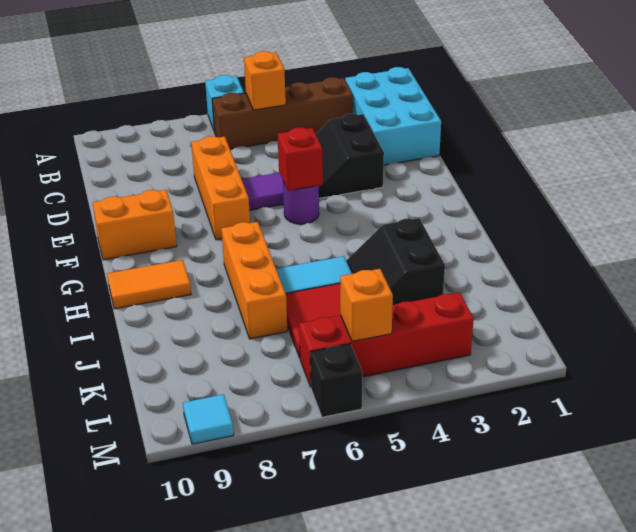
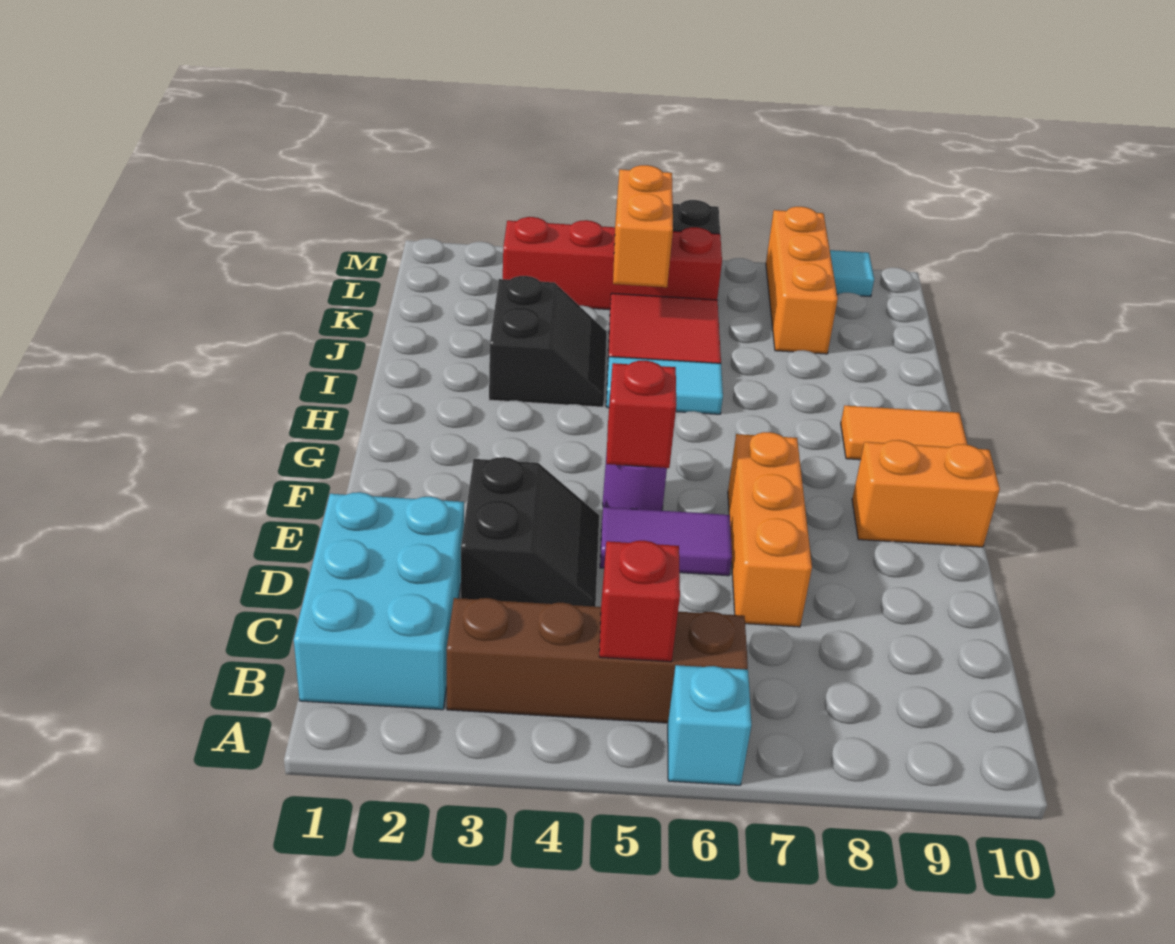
orange brick B5 level 2 -> red brick B5 level 2
orange brick H7:J7 level 1 -> orange brick K8:M8 level 1
orange brick L5 level 2 -> orange brick K5:L5 level 2

